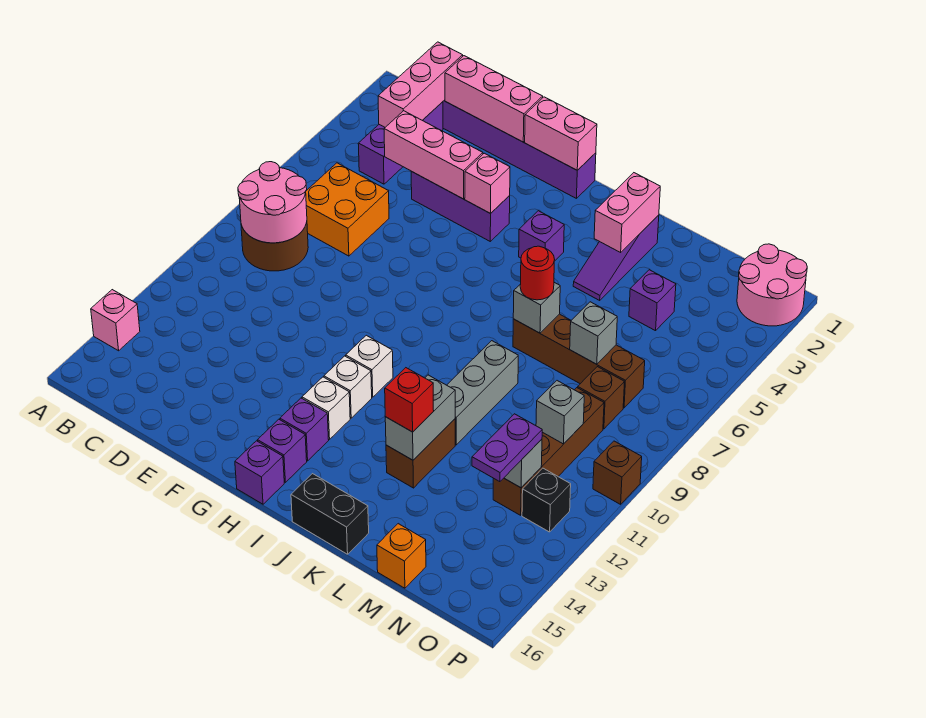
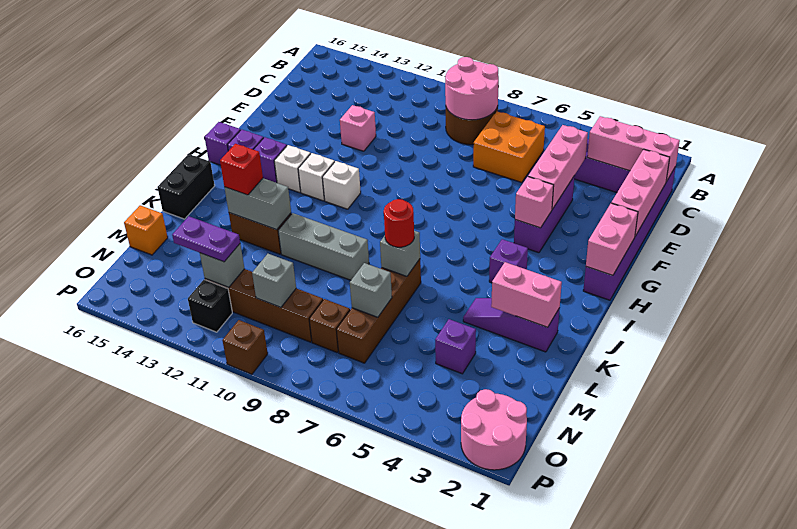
pink brick A14 level 1 -> pink brick E12 level 1

